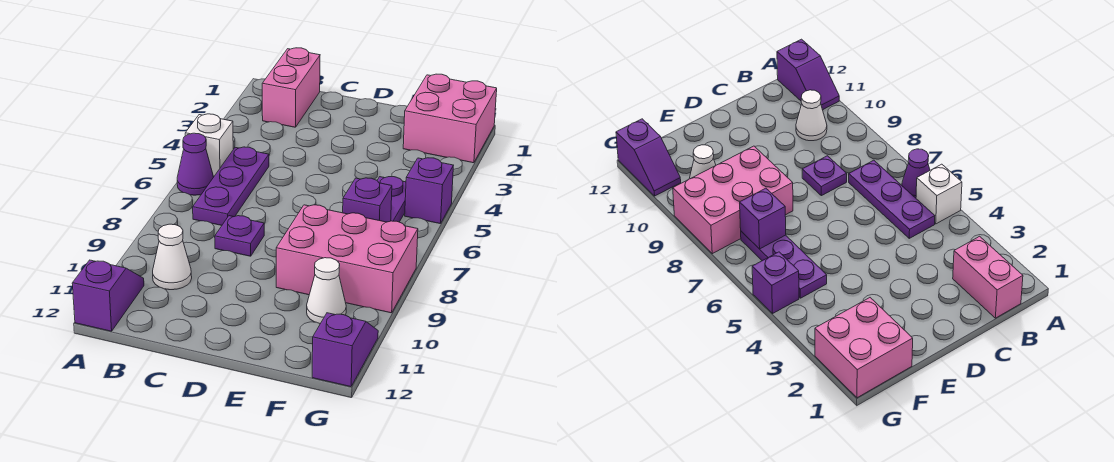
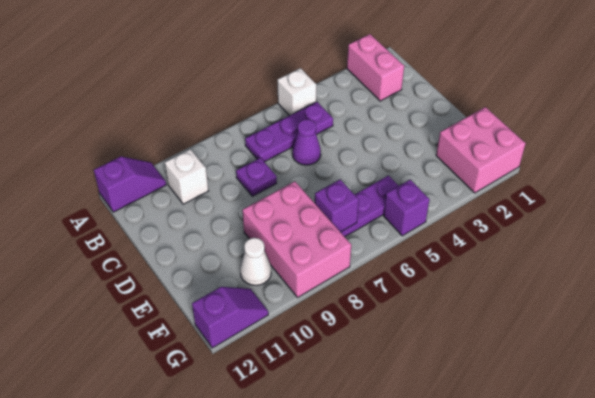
purple cone A6 level 1 -> purple cone C6 level 1
pink brick B1:B2 level 1 -> pink brick A2:B2 level 1
white cone B10 level 1 -> white brick B10 level 1

